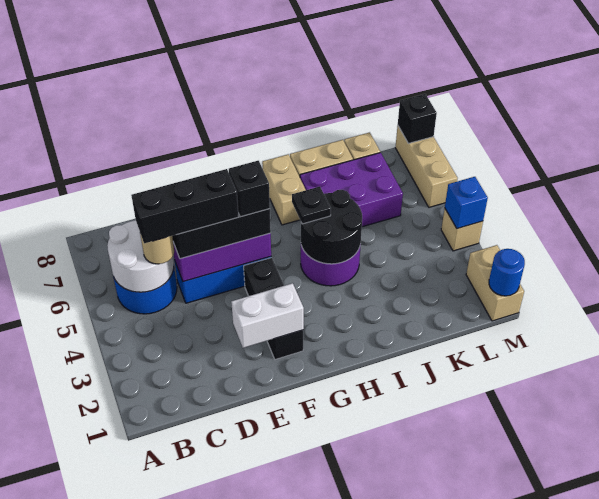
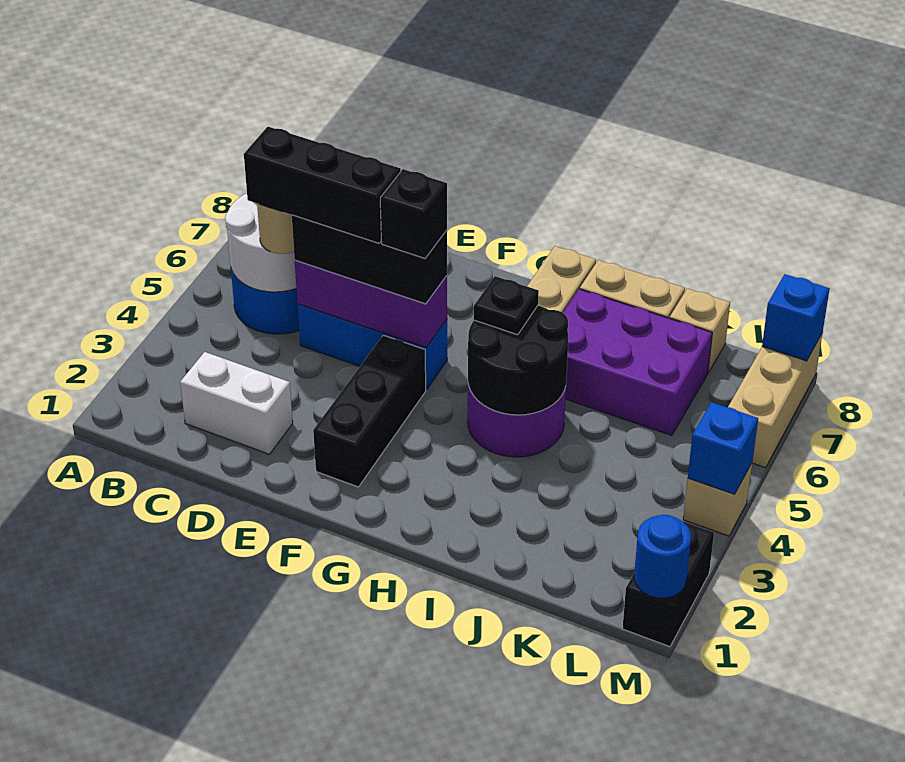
white brick E2:F2 level 2 -> white brick C2:D2 level 1
tan brick M1:M2 level 1 -> black brick M1:M2 level 1
black brick M8 level 2 -> blue brick M8 level 2

